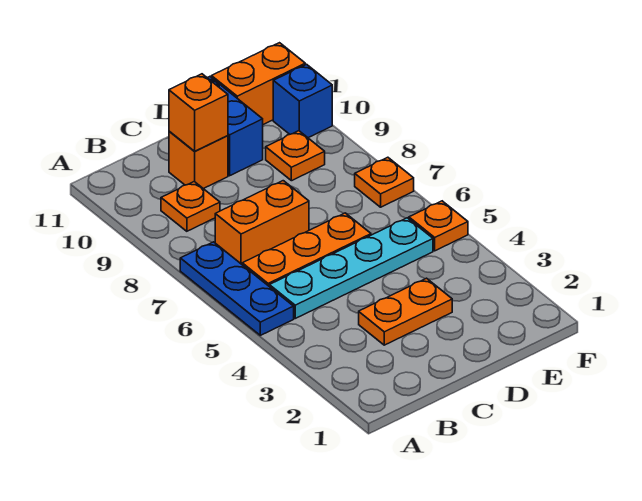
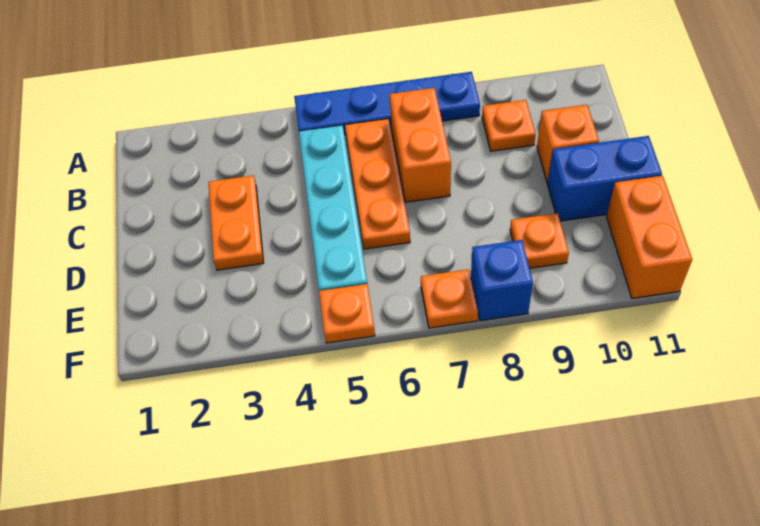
blue plate A5:A7 level 1 -> blue plate A5:A8 level 1
orange brick C10 level 2 -> none
blue brick F10 level 1 -> blue brick F8 level 1

